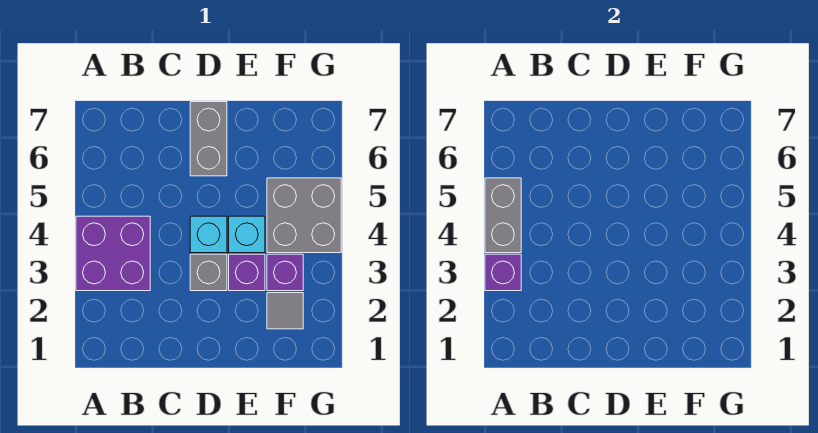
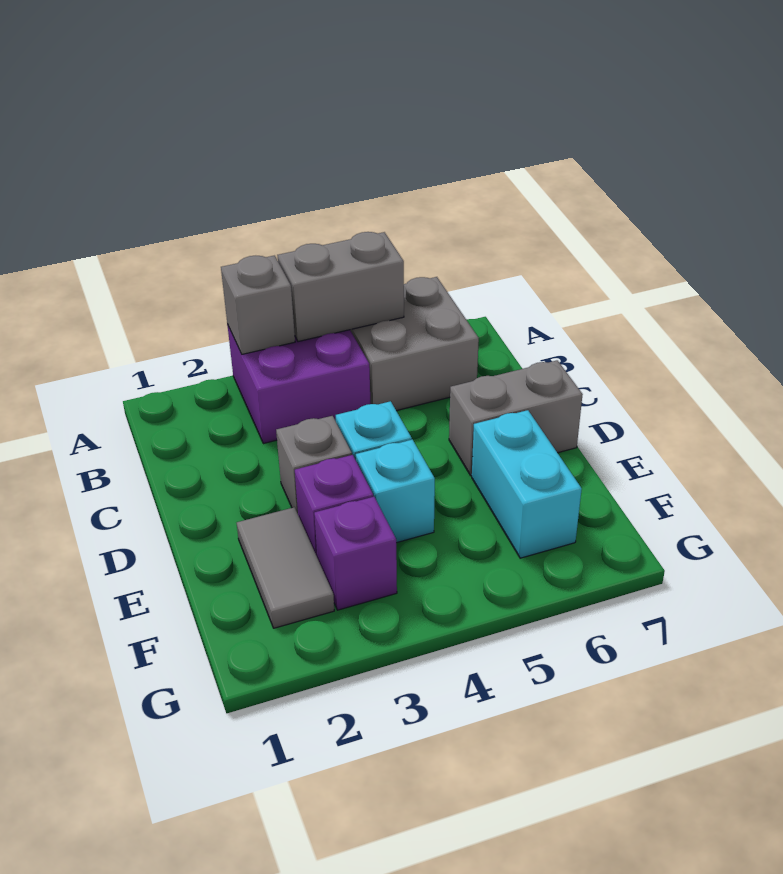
purple brick A3 level 2 -> grey brick A3 level 2
none -> cyan brick E6:F6 level 1
grey tile F2 level 1 -> grey tile E2:F2 level 1
grey brick F4:G5 level 1 -> grey brick A5:B6 level 1

